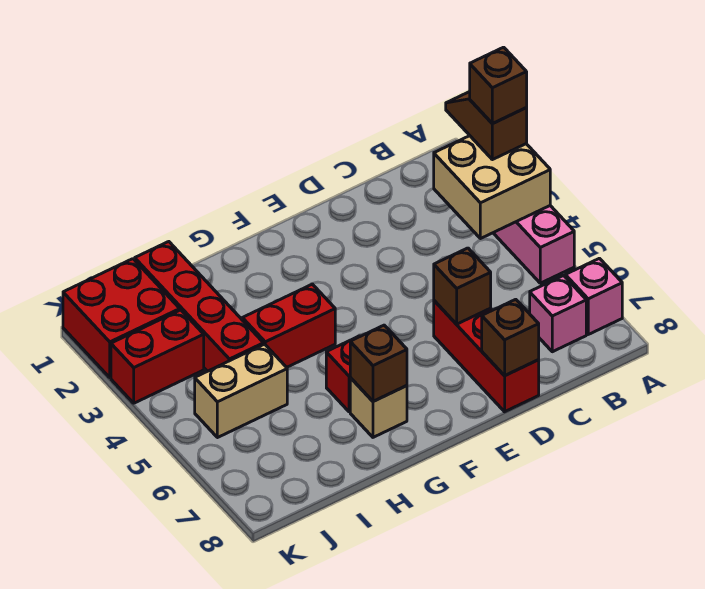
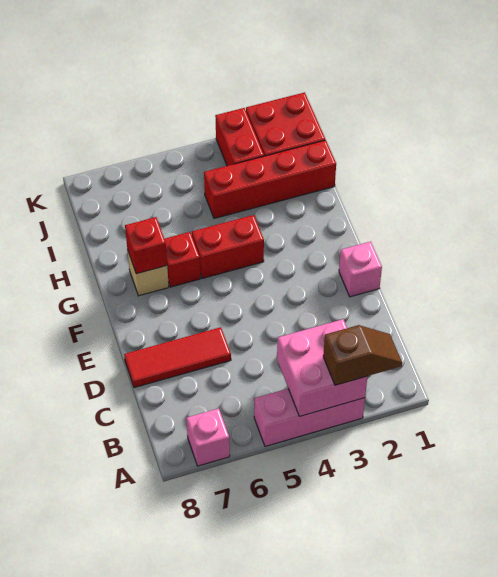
tan brick A3:B4 level 2 -> pink brick A3:B4 level 2
brown brick A3 level 4 -> none
pink brick B7 level 1 -> pink brick E1 level 1
red brick D6:D8 level 1 -> red tile D6:D8 level 1
brown brick D6 level 2 -> none
brown brick D8 level 2 -> none
red brick G4:H4 level 1 -> red brick G4:G5 level 1
brown brick G7 level 2 -> red brick G7 level 2
tan brick I5:J5 level 1 -> none

